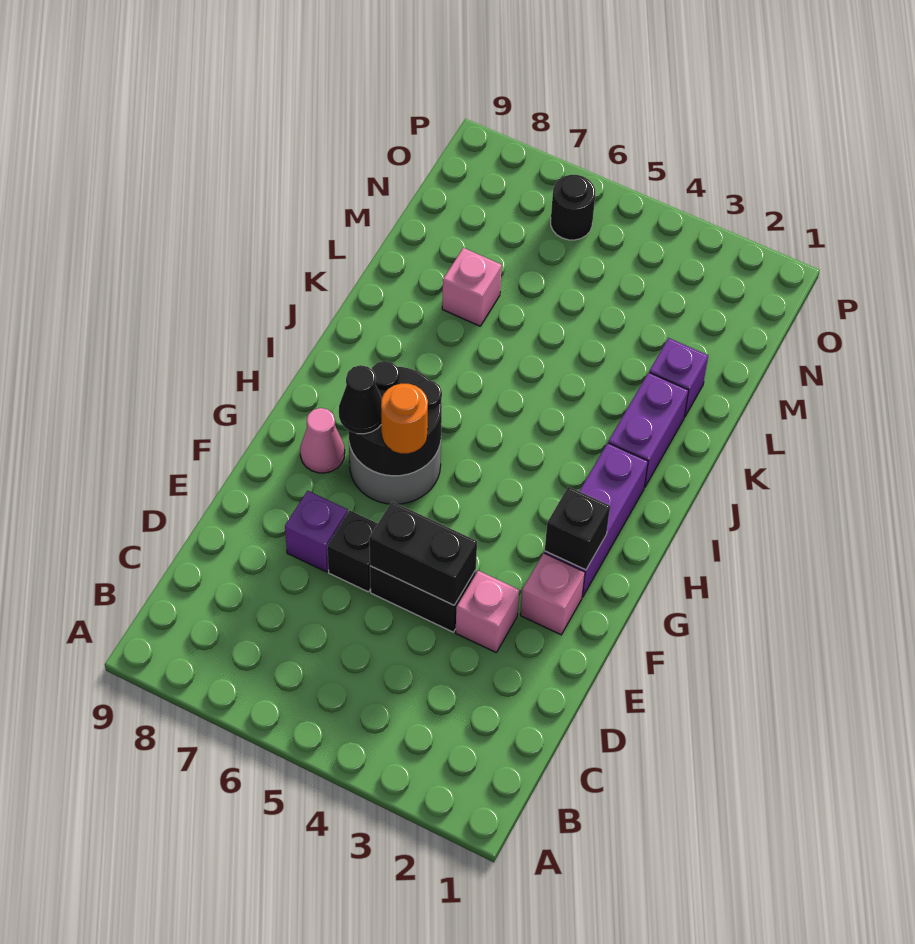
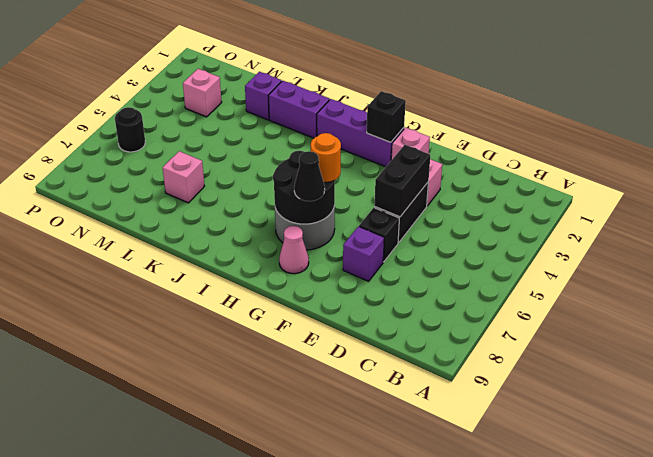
none -> pink brick N3 level 1

